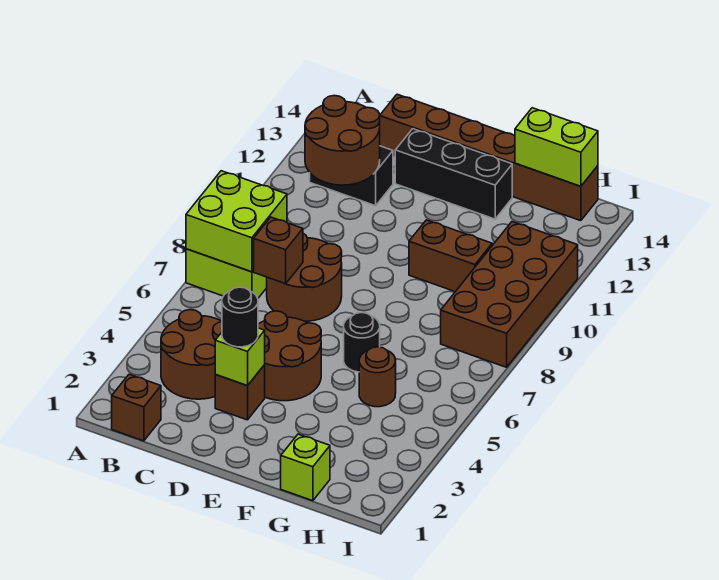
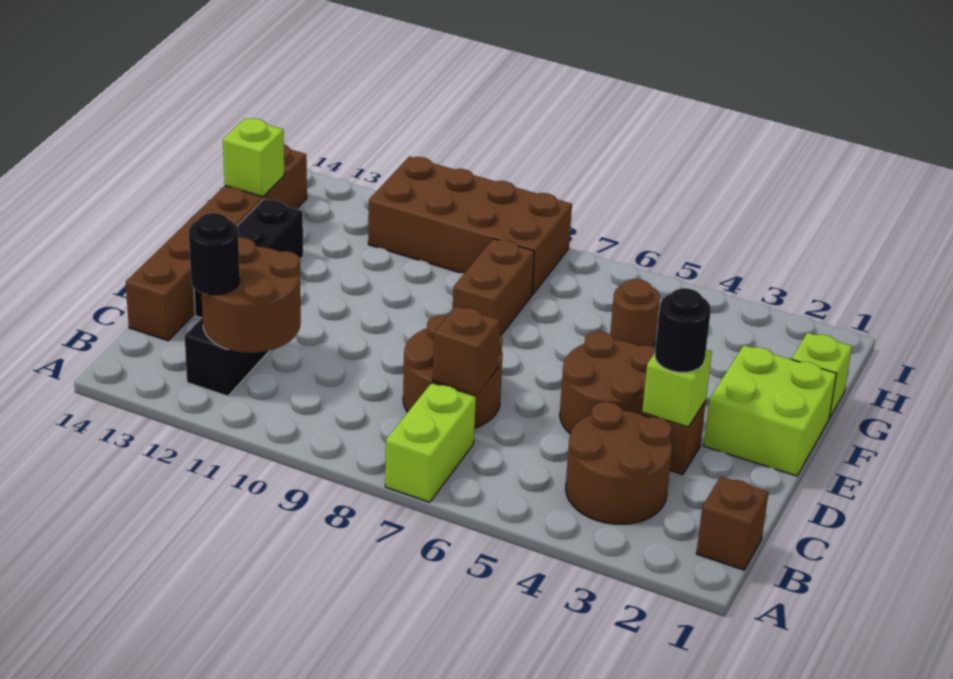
lime brick A7:B8 level 2 -> lime brick E1:F2 level 1
black round brick F6 level 1 -> black round brick B12 level 3
brown brick F10:G10 level 1 -> brown brick F8:G8 level 1
lime brick G14:H14 level 2 -> lime brick G14 level 2

